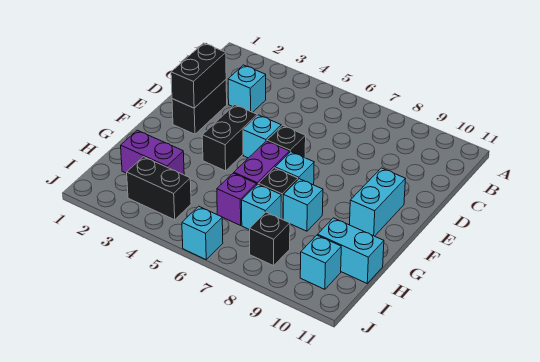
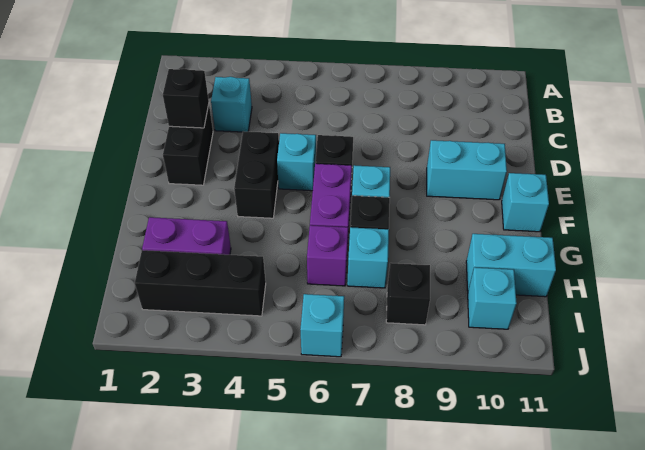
black brick D2:E2 level 2 -> black brick D2 level 2
cyan brick E10:F10 level 1 -> cyan brick E9:E10 level 1
cyan brick G8 level 1 -> cyan brick F11 level 1
black brick I3:I4 level 1 -> black brick I2:I4 level 1

